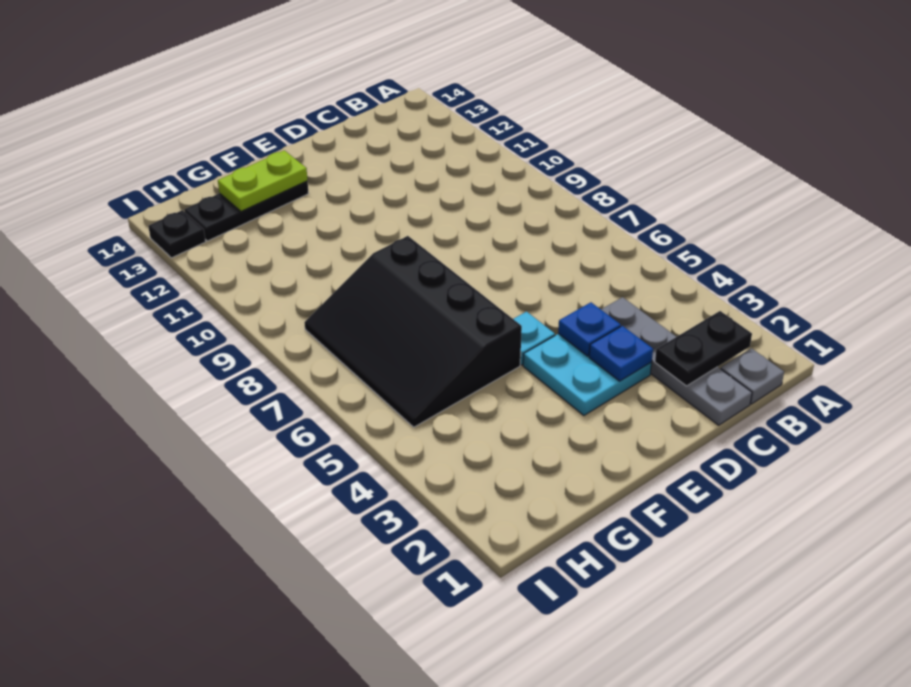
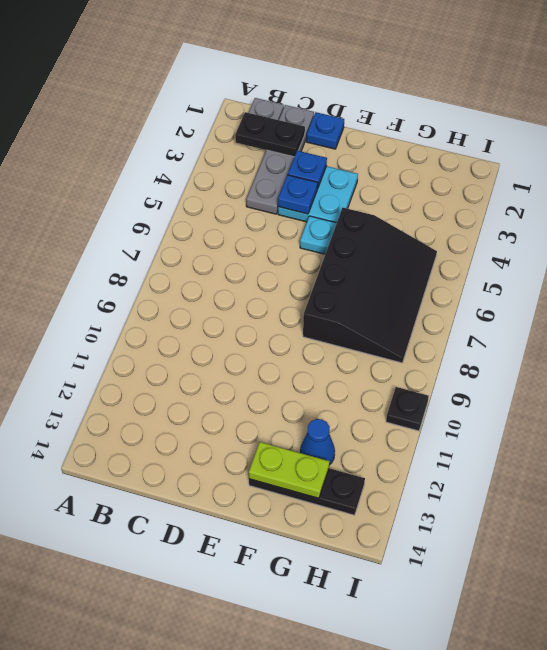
none -> blue plate D1 level 1
none -> blue cone G12 level 1
black plate I13 level 1 -> black plate I10 level 1

